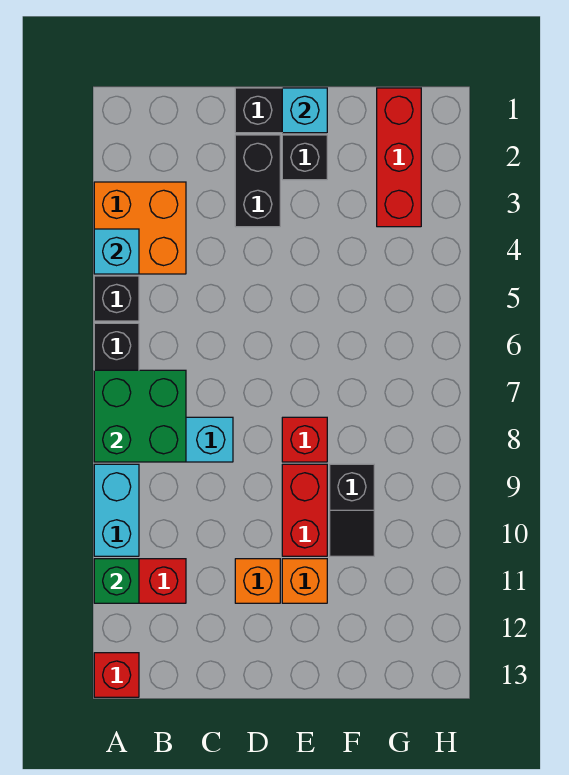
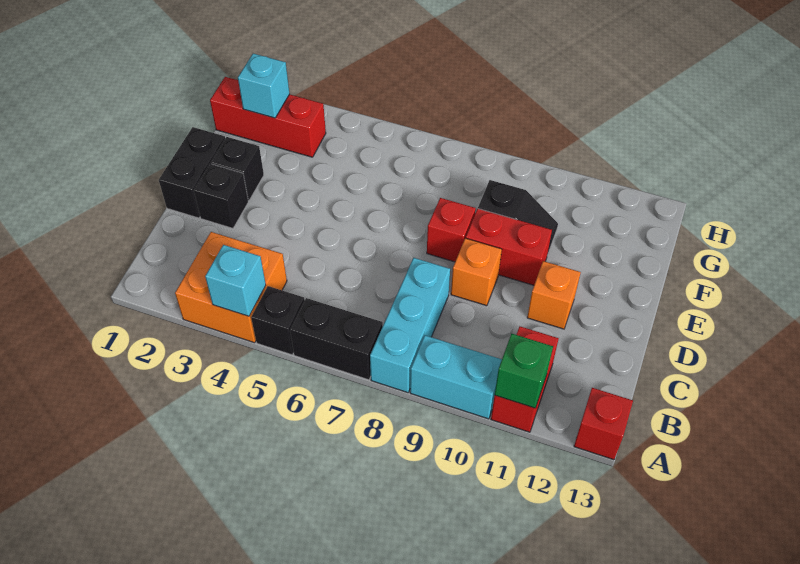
green brick A7:B8 level 2 -> none
black brick D2:D3 level 1 -> black brick D2 level 1
cyan brick E1 level 2 -> cyan brick G2 level 2
orange brick E11 level 1 -> orange brick D9 level 1

